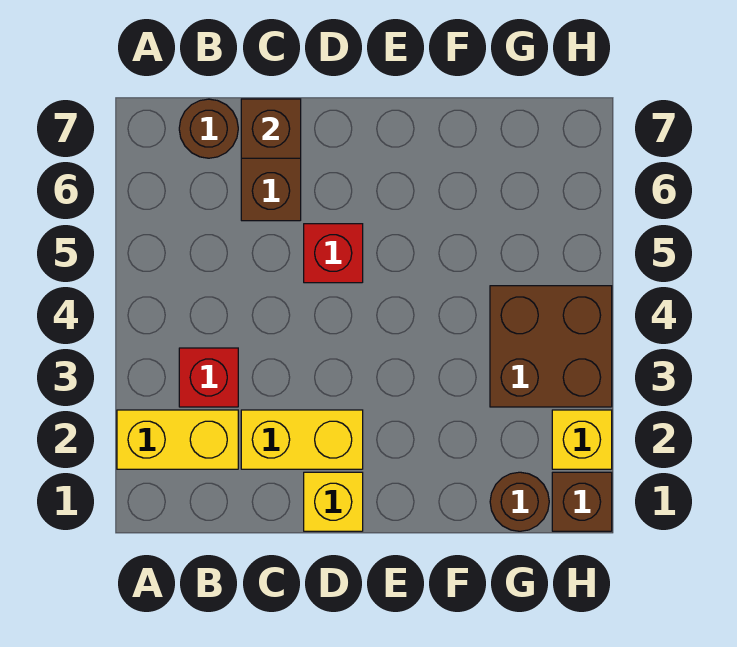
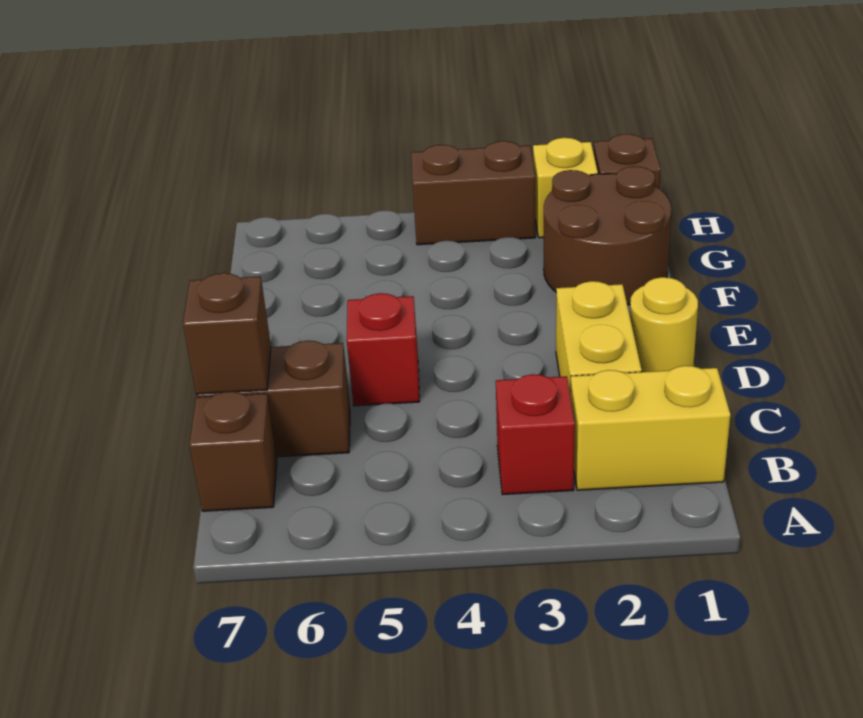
yellow brick A2:B2 level 1 -> yellow brick B1:B2 level 1
brown round brick B7 level 1 -> brown brick B7 level 1
yellow brick D1 level 1 -> yellow round brick D1 level 1
brown round brick G1 level 1 -> brown round brick F1:G2 level 1
brown brick G3:H4 level 1 -> brown brick H3:H4 level 1

